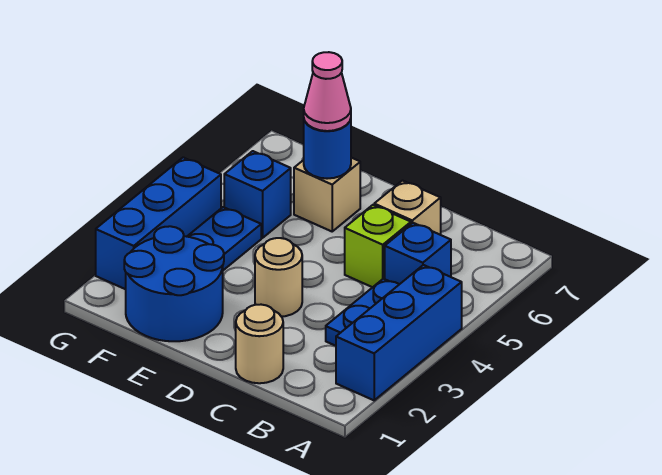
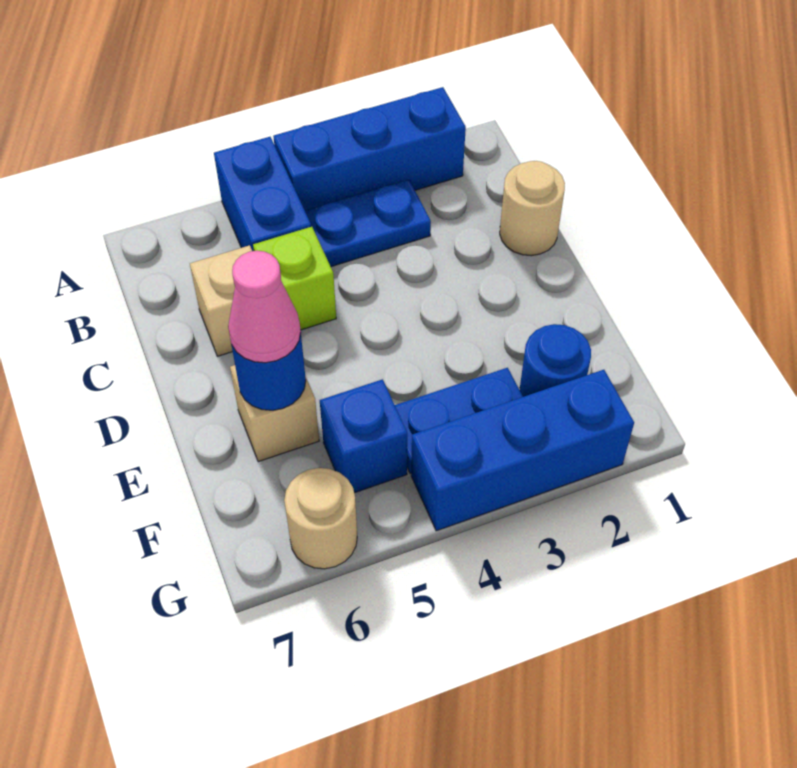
blue brick B5 level 1 -> blue brick A5:B5 level 1
tan round brick D3 level 1 -> tan round brick G6 level 1
blue round brick E1:F2 level 1 -> blue round brick F2 level 1

